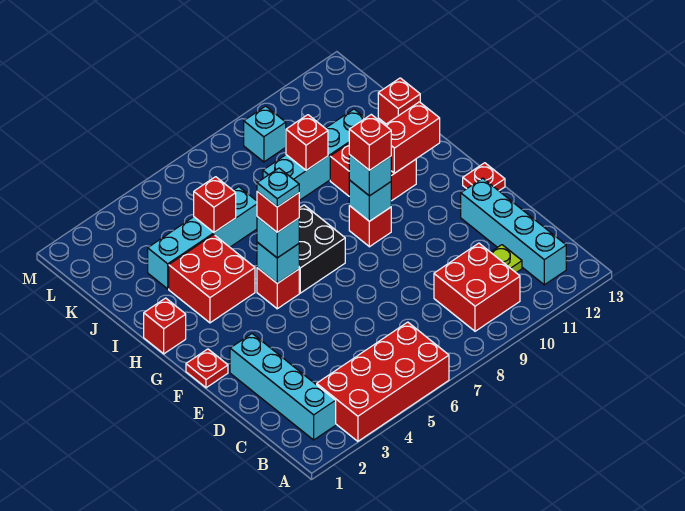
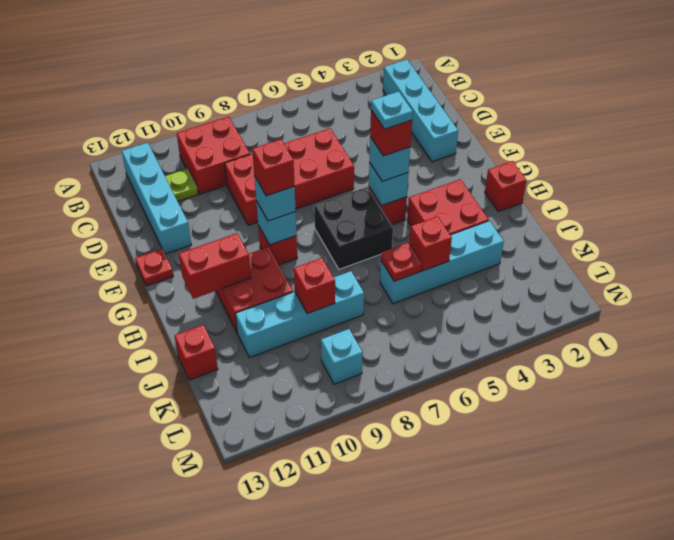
red brick A3:B6 level 1 -> red brick D6:E9 level 1
red plate F1 level 1 -> red plate J6 level 2

